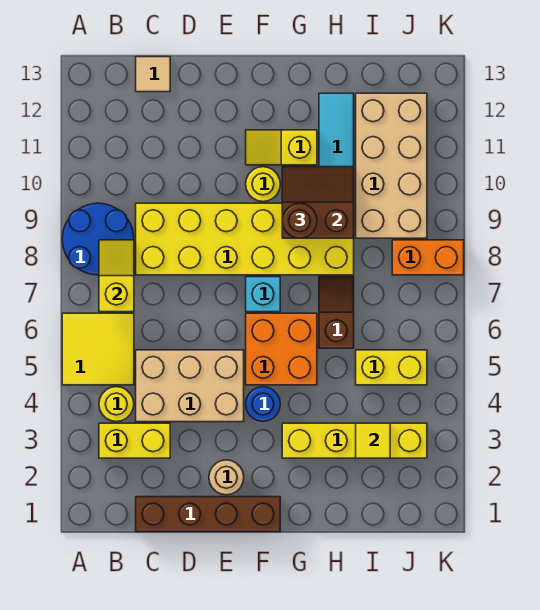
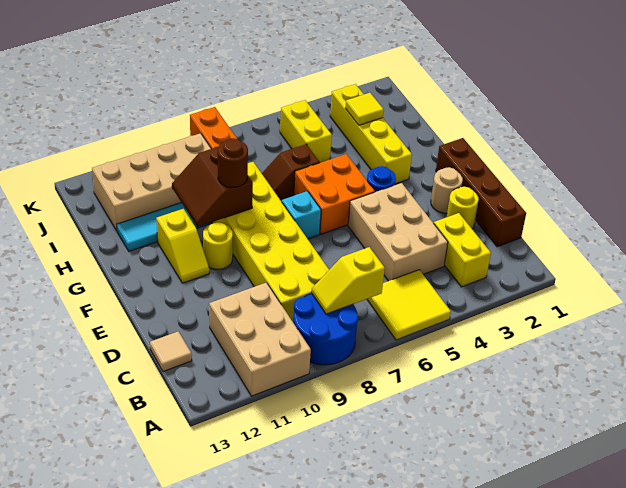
none -> tan brick A10:C11 level 1
yellow round brick B4 level 1 -> yellow round brick D2 level 1

